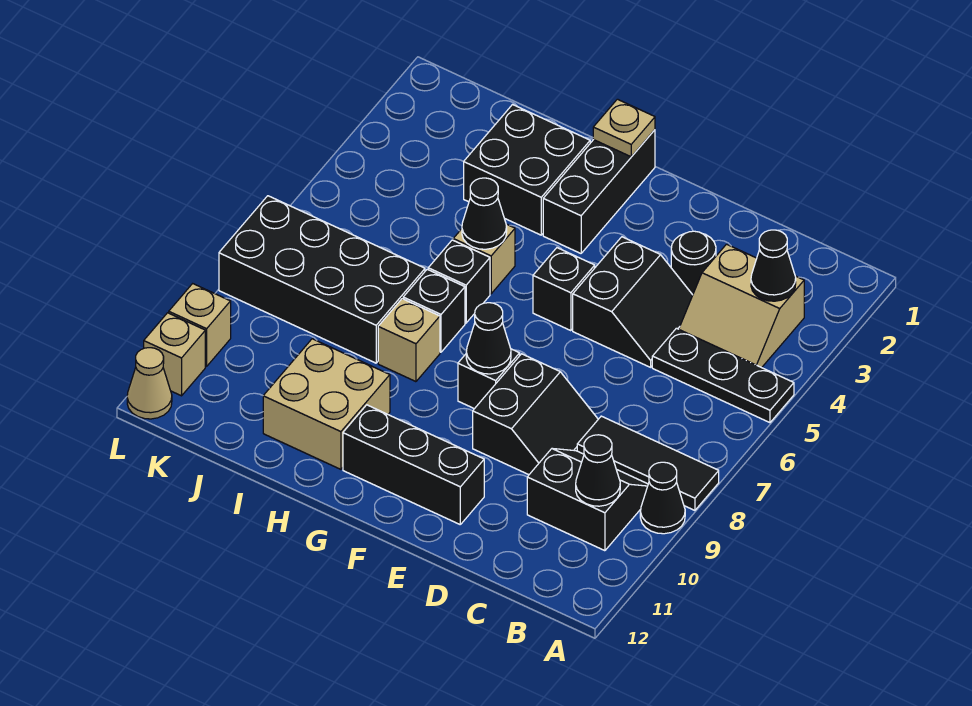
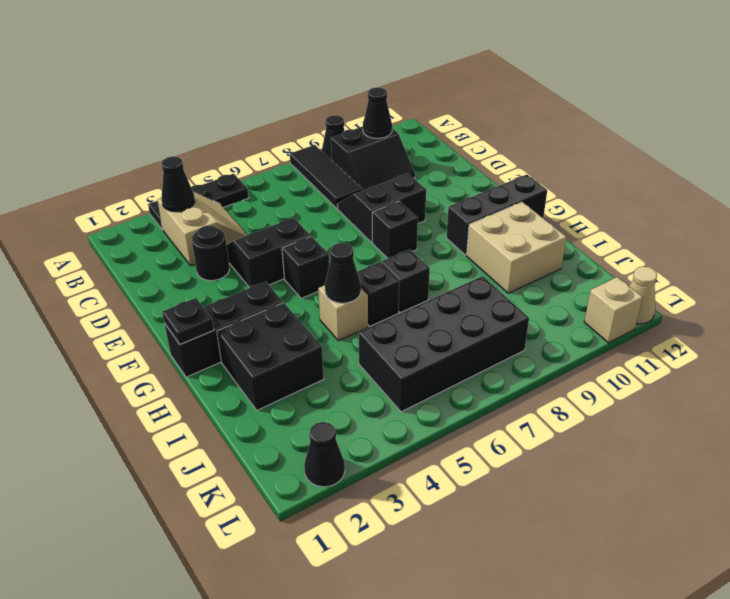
black plate A5:C5 level 1 -> black plate A3:A5 level 1
black slope B9:C10 level 1 top 10 -> black slope B9:C10 level 1 top B
black brick E11:G11 level 1 -> black brick G10:G12 level 1
black cone F8 level 2 -> black cone L2 level 1
tan plate G1 level 2 -> black plate G1 level 2
tan brick H8 level 1 -> none
black brick I7:L8 level 1 -> black brick J5:K8 level 1
tan brick L10 level 1 -> none

